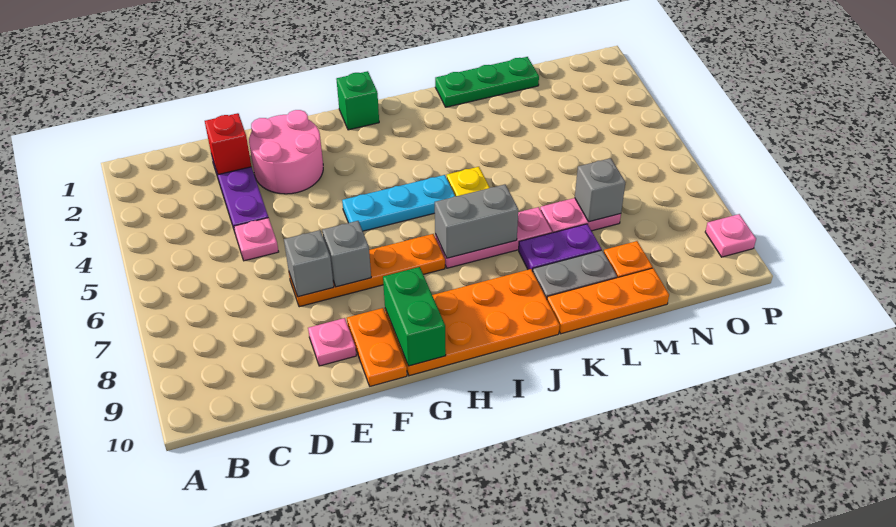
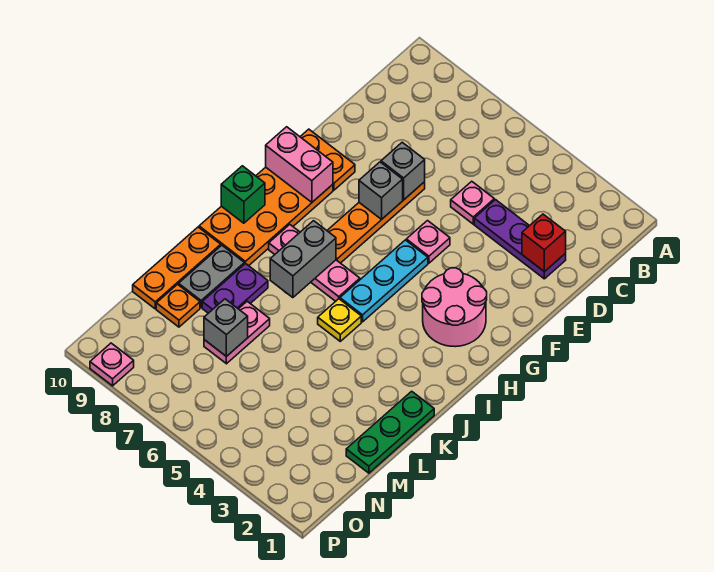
pink round brick E2:F3 level 1 -> pink round brick G2:H3 level 1
pink plate E9 level 1 -> pink plate F5 level 1
green brick G9:G10 level 2 -> pink brick G9:G10 level 2
green brick H1 level 1 -> green brick I10 level 2
pink plate I7:K7 level 1 -> pink plate I6:I8 level 1

